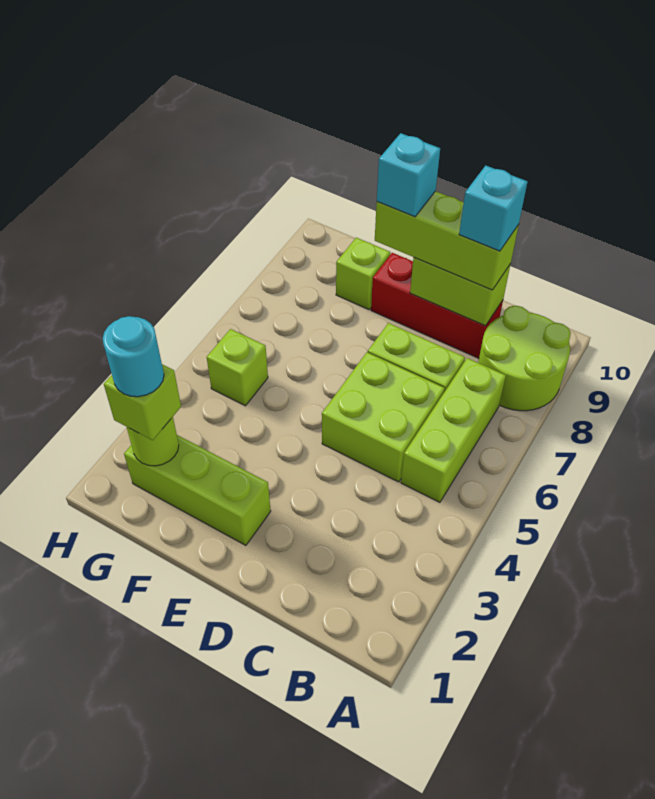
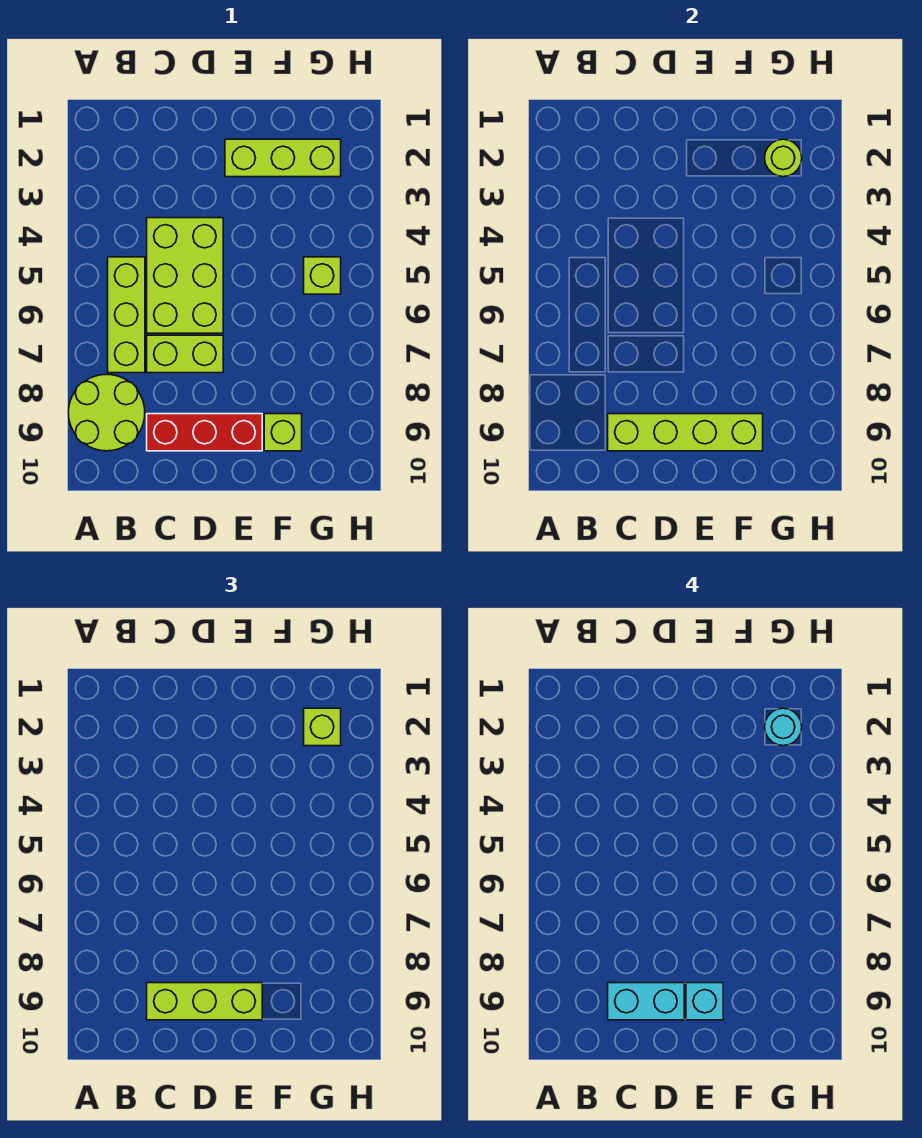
lime brick C5:D6 level 1 -> lime brick C4:D6 level 1
lime brick C9:D9 level 2 -> lime brick C9:F9 level 2
cyan brick C9 level 4 -> cyan brick C9:D9 level 4

